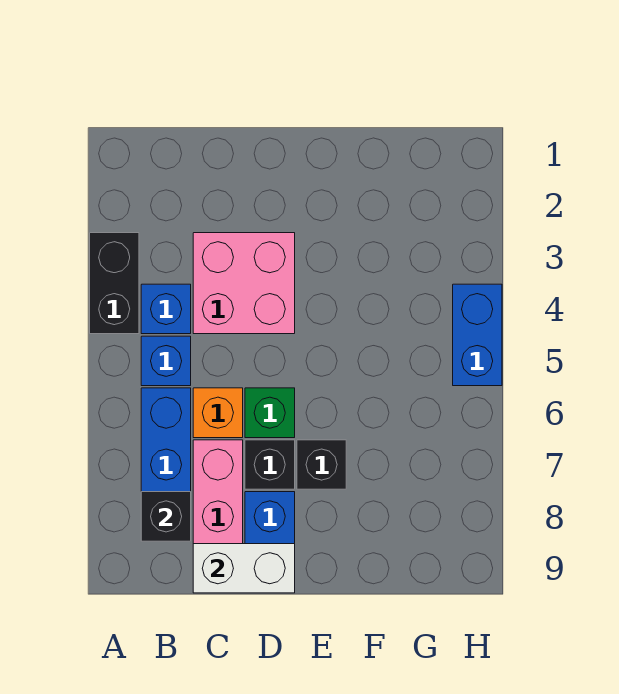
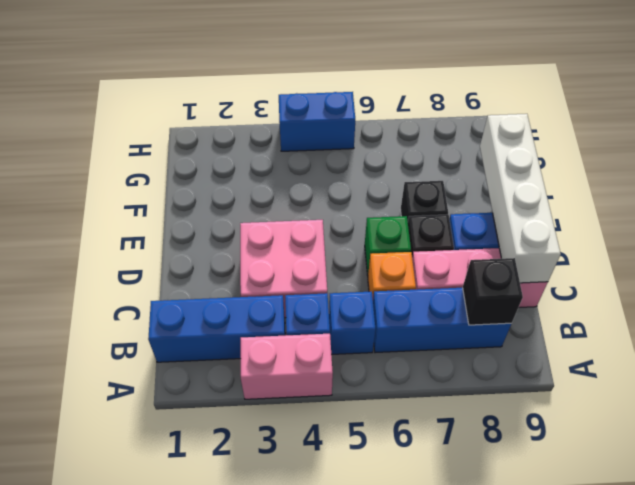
black brick A3:A4 level 1 -> pink brick A3:A4 level 1
none -> blue brick B1:B3 level 1
white brick C9:D9 level 2 -> white brick C9:F9 level 2

